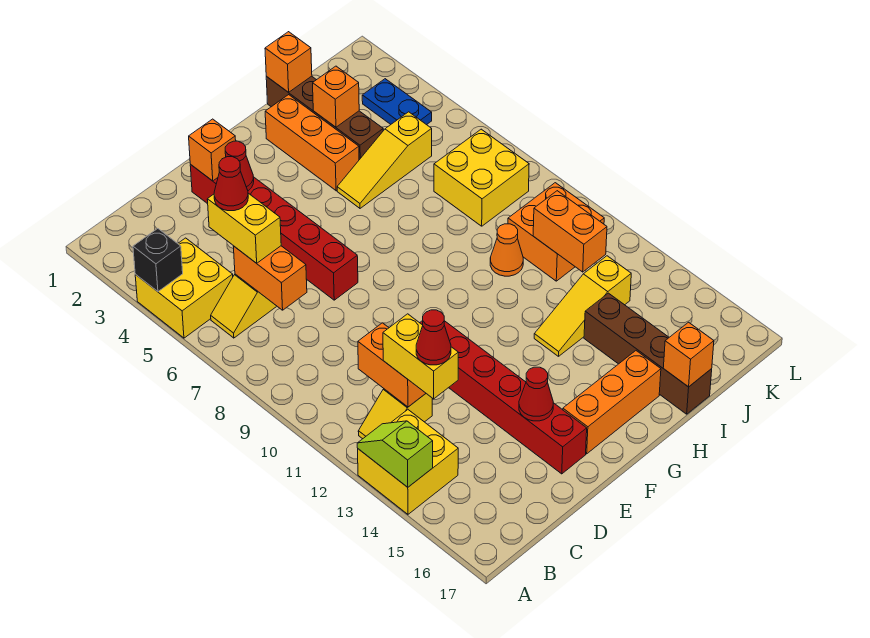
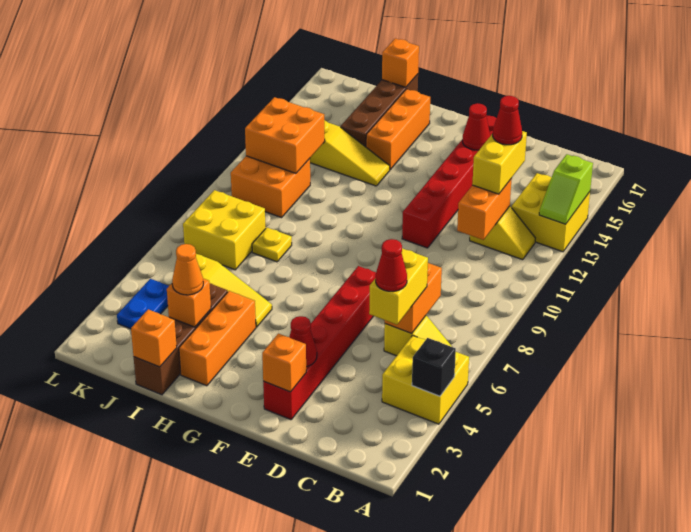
orange brick F16:H16 level 1 -> orange brick H14:H16 level 1
none -> yellow plate I8 level 1
orange cone I10 level 1 -> orange cone I3 level 3
orange brick J11:J12 level 2 -> orange brick J11:K12 level 2

